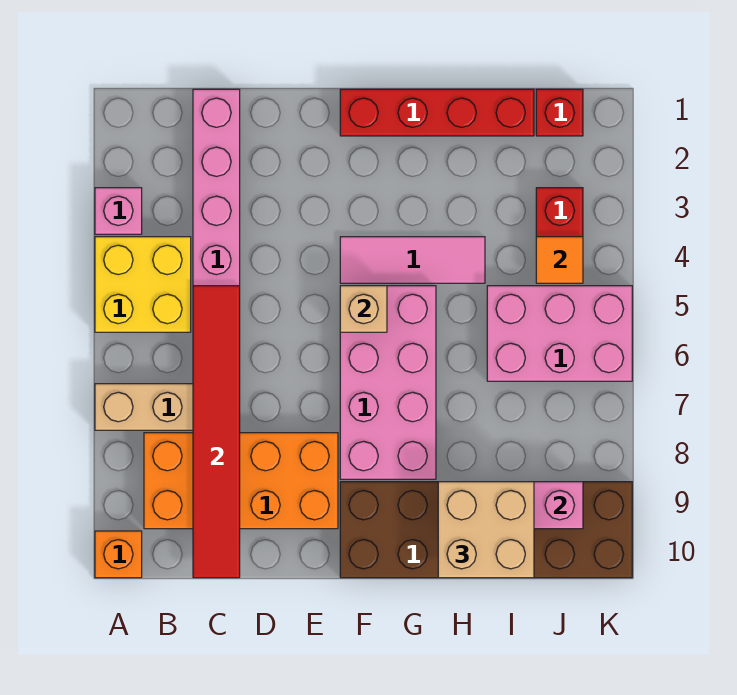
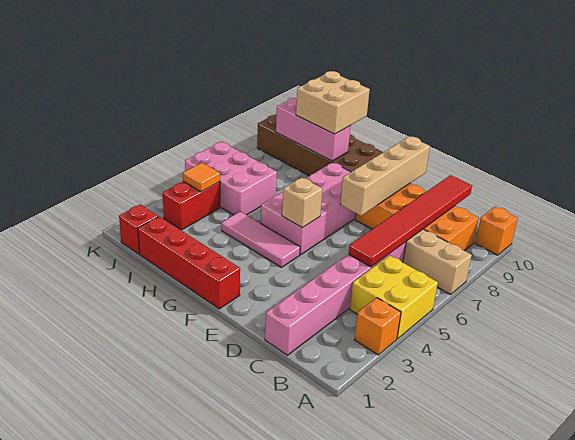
pink brick A3 level 1 -> orange brick A3 level 1
none -> tan brick E7:E10 level 2

